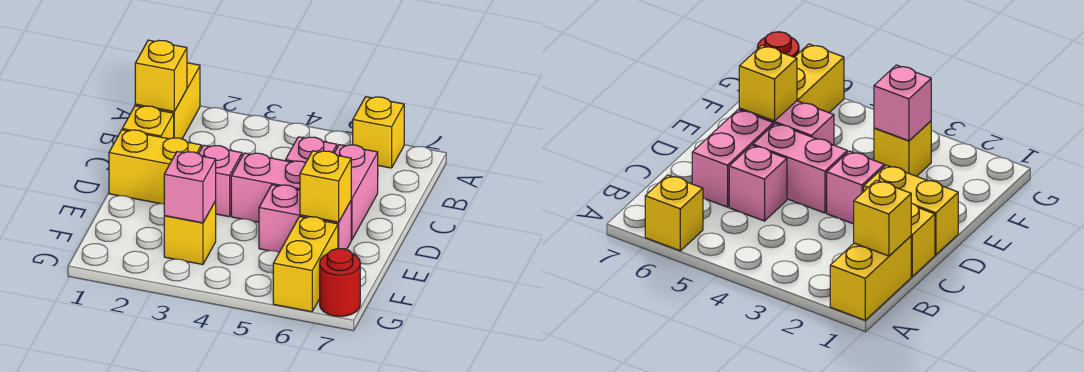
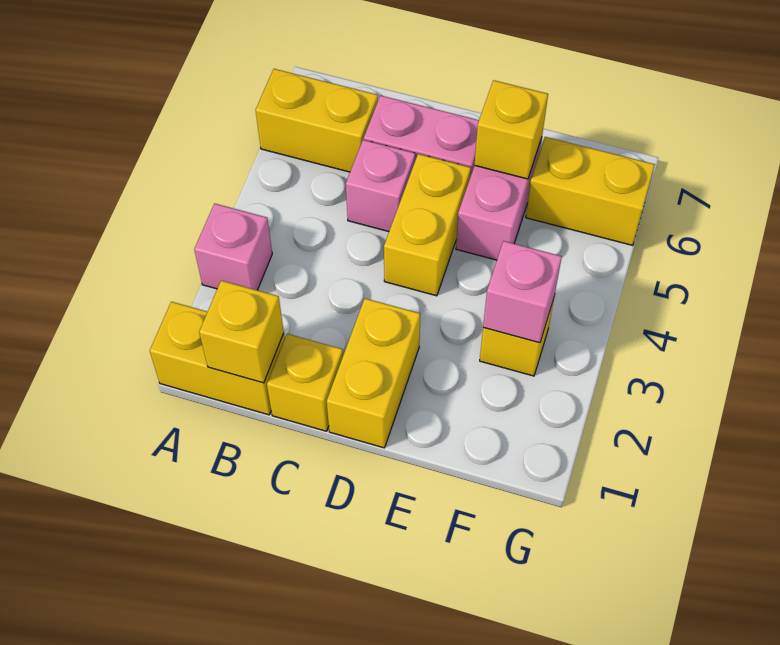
yellow brick A6 level 1 -> yellow brick A6:B6 level 1
pink brick D3 level 1 -> pink brick A3 level 1
pink brick D4:D5 level 1 -> yellow brick D4:D5 level 1
red round brick G7 level 1 -> none

